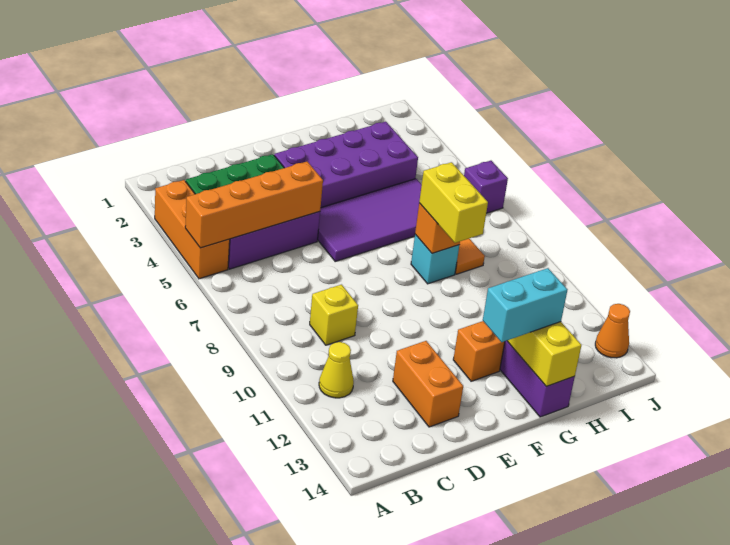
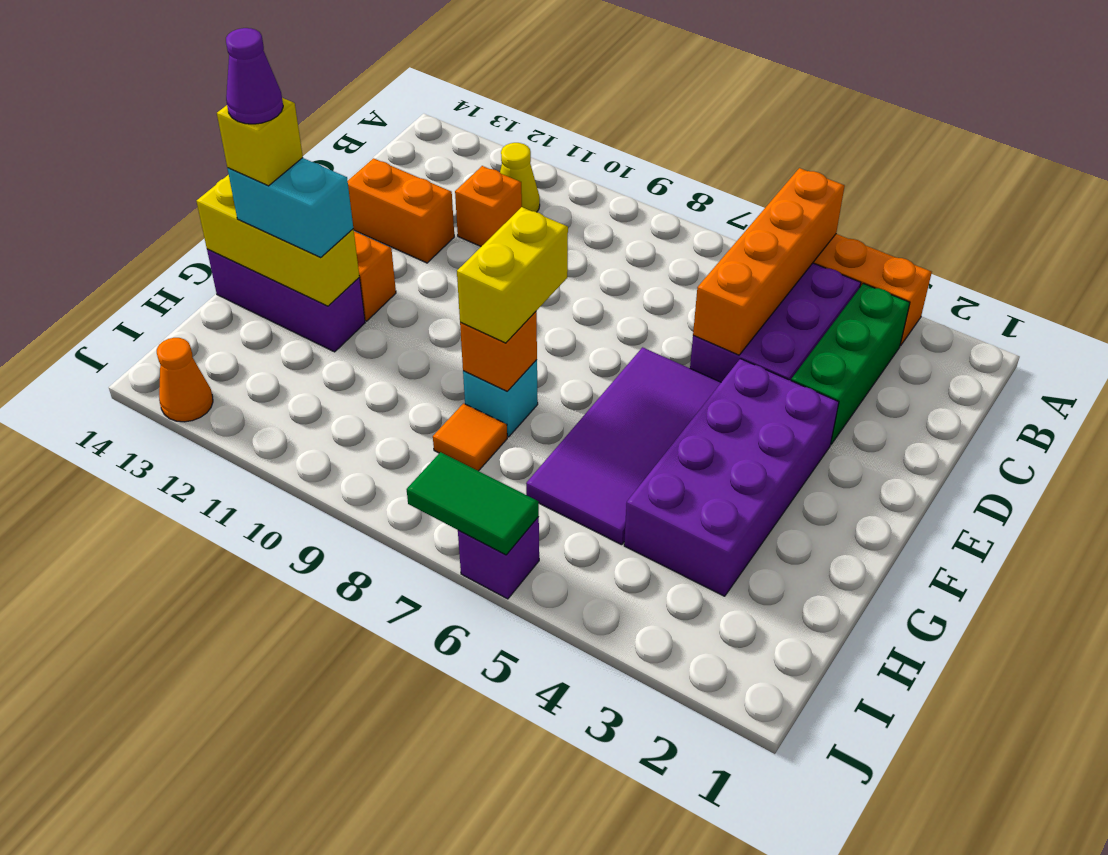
yellow brick C9 level 1 -> yellow brick G13 level 4
none -> orange brick C11 level 1
cyan brick F13:G13 level 3 -> cyan brick G12:G13 level 3
yellow brick G8:G9 level 3 -> yellow brick F8:G8 level 3
none -> purple cone G13 level 5
none -> green tile J6:J7 level 2

